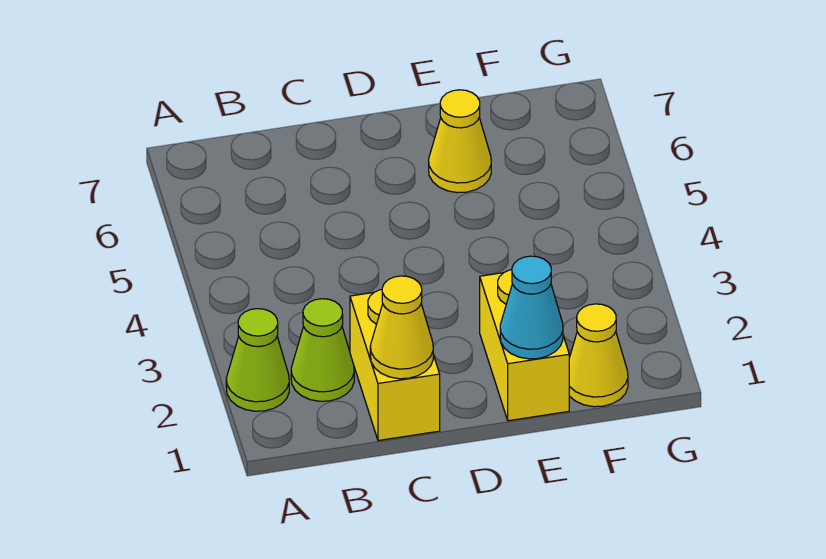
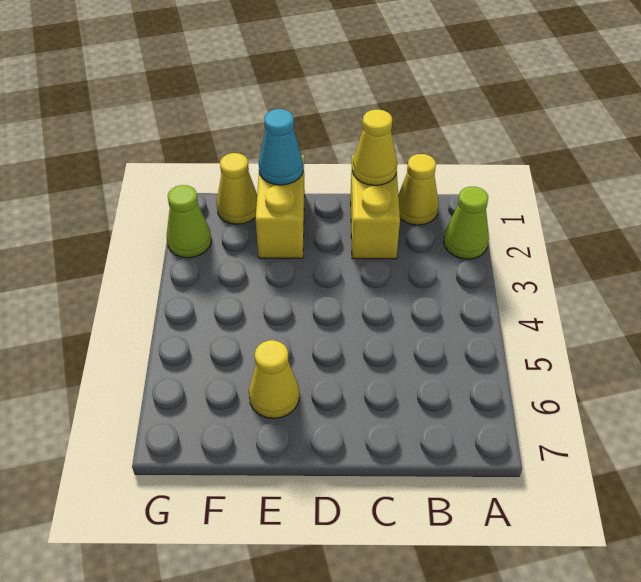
none -> yellow cone B1 level 1
lime cone B2 level 1 -> lime cone G2 level 1

